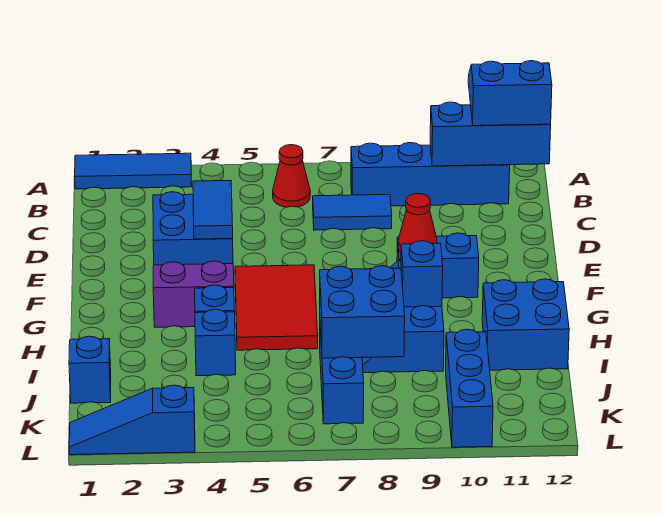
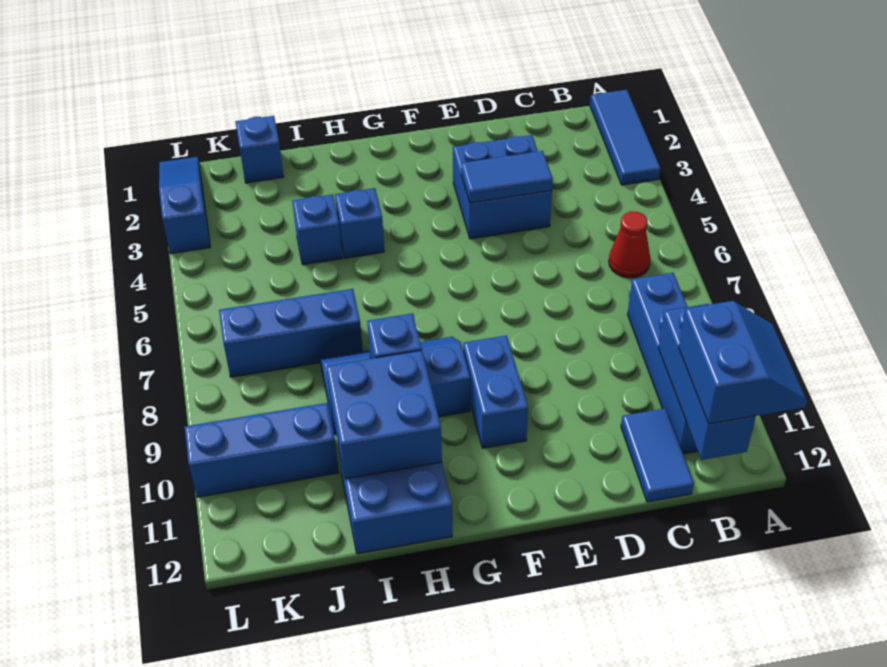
blue tile C7:C8 level 1 -> blue tile C11:C12 level 1
red tile F5:H6 level 1 -> none
red cone F9 level 2 -> none
purple brick G3:G4 level 1 -> none
blue brick I7:J8 level 2 -> blue brick H10:I11 level 2

